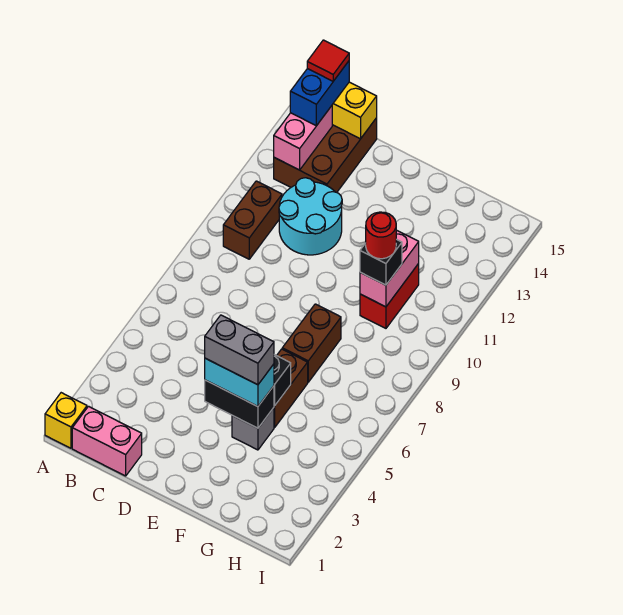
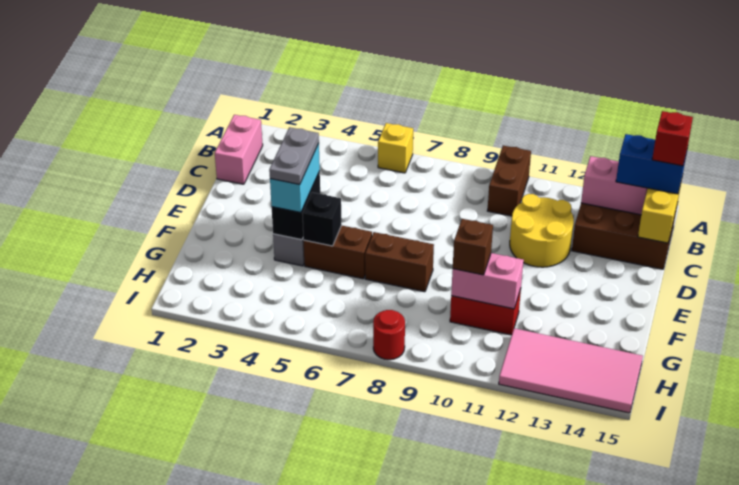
yellow brick A1 level 1 -> yellow brick A6 level 1
brown brick B10:B11 level 1 -> brown brick A10:B10 level 1
red tile B15 level 4 -> red brick B15 level 4
cyan round brick C11:D12 level 1 -> yellow round brick C11:D12 level 1
grey brick E4:F4 level 4 -> grey plate E4:F4 level 4
black brick G10 level 3 -> brown brick G10 level 3
red round brick G10 level 4 -> red round brick I8 level 1
none -> pink tile H12:I15 level 1

